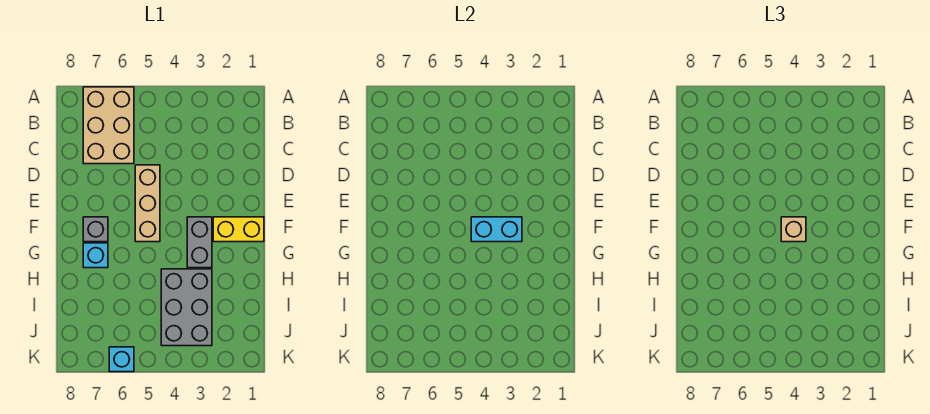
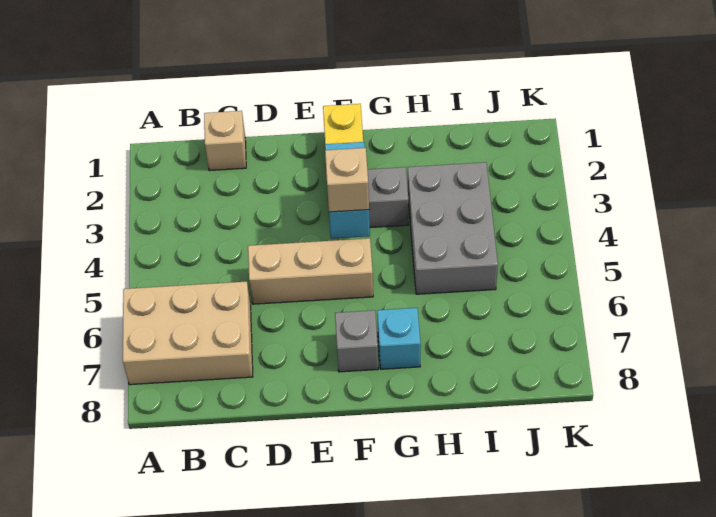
none -> tan brick C1 level 1
grey brick H3:J4 level 1 -> grey brick H3:I5 level 1
cyan brick K6 level 1 -> none

